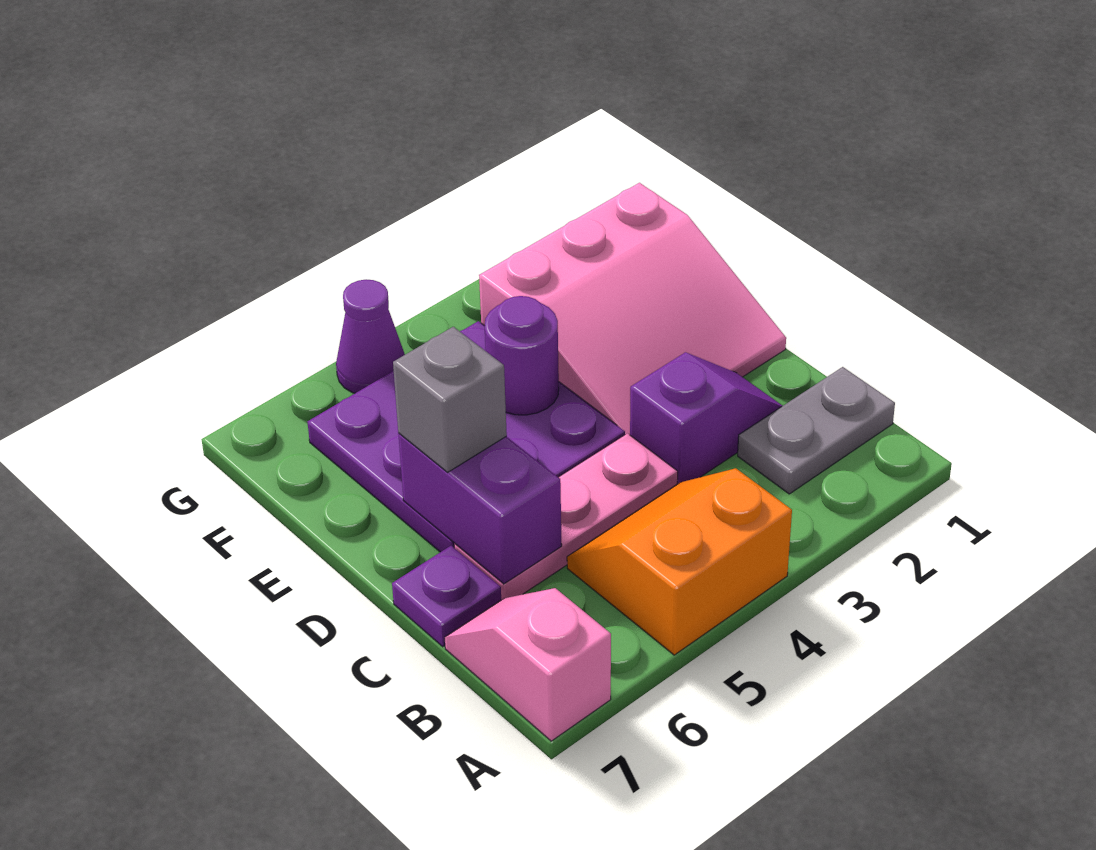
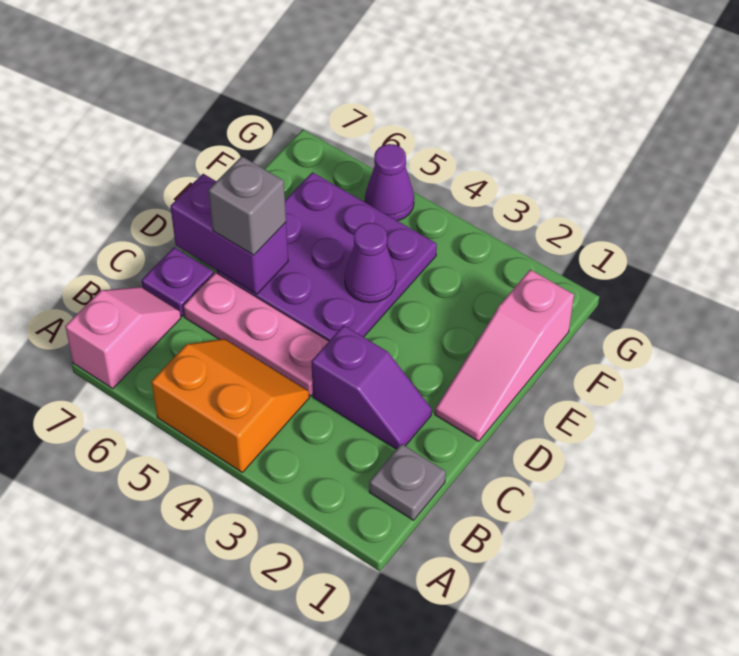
grey plate B1:B2 level 1 -> grey plate B1 level 1
purple brick C6:D6 level 2 -> purple brick D6:D7 level 2
pink slope D1:F3 level 1 top F -> pink slope D1:F1 level 1 top F
purple round brick E4 level 2 -> purple cone E4 level 2

